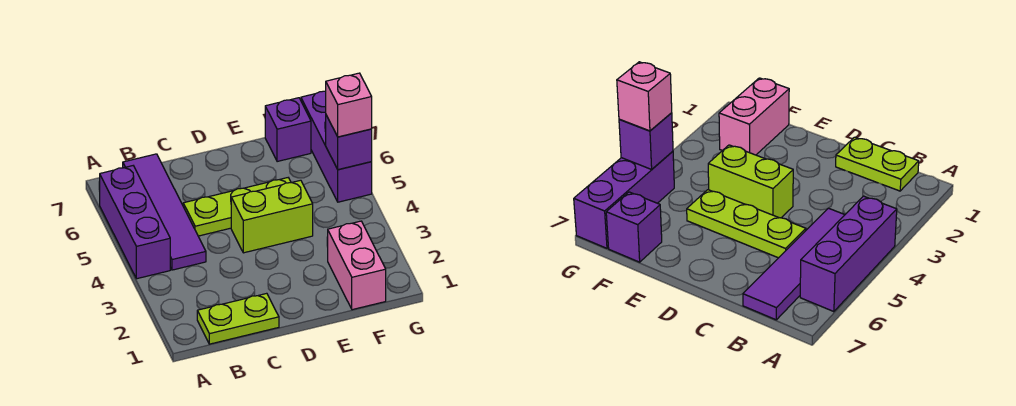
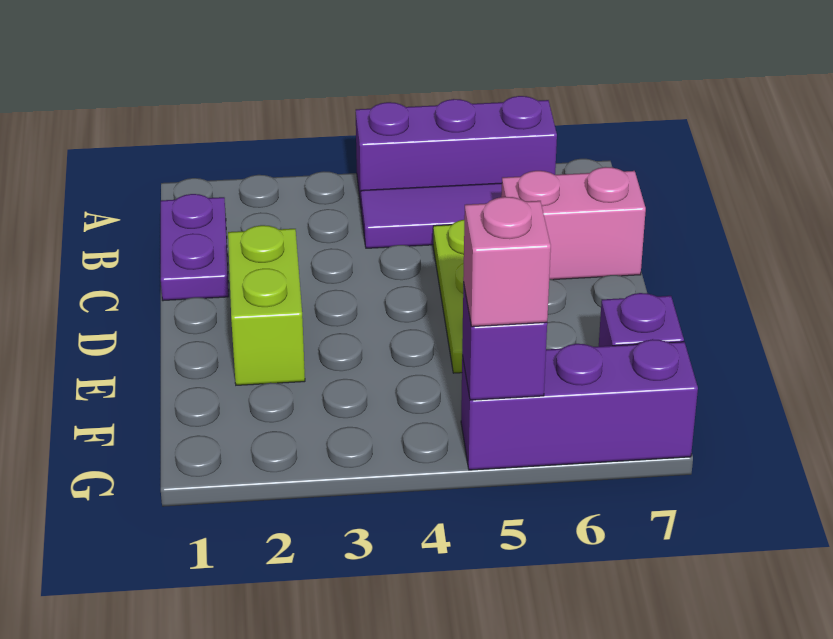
lime plate B1:C1 level 1 -> purple plate B1:C1 level 1
lime brick D4:E4 level 1 -> lime brick D2:E2 level 1
pink brick F1:F2 level 1 -> pink brick C6:C7 level 1

